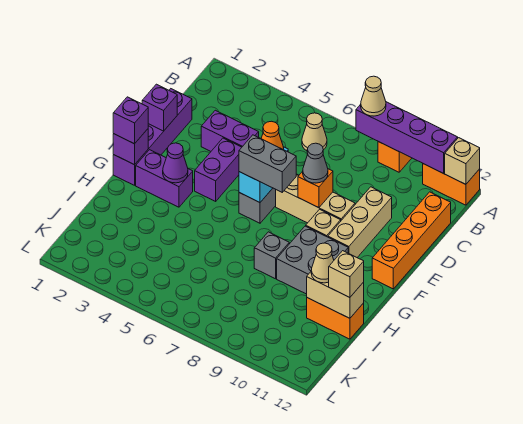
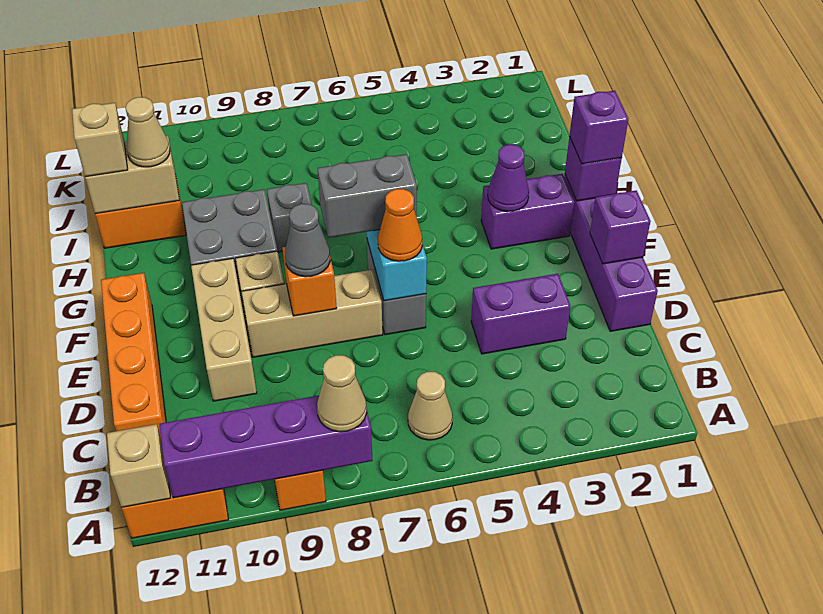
purple brick E4:F4 level 1 -> none

